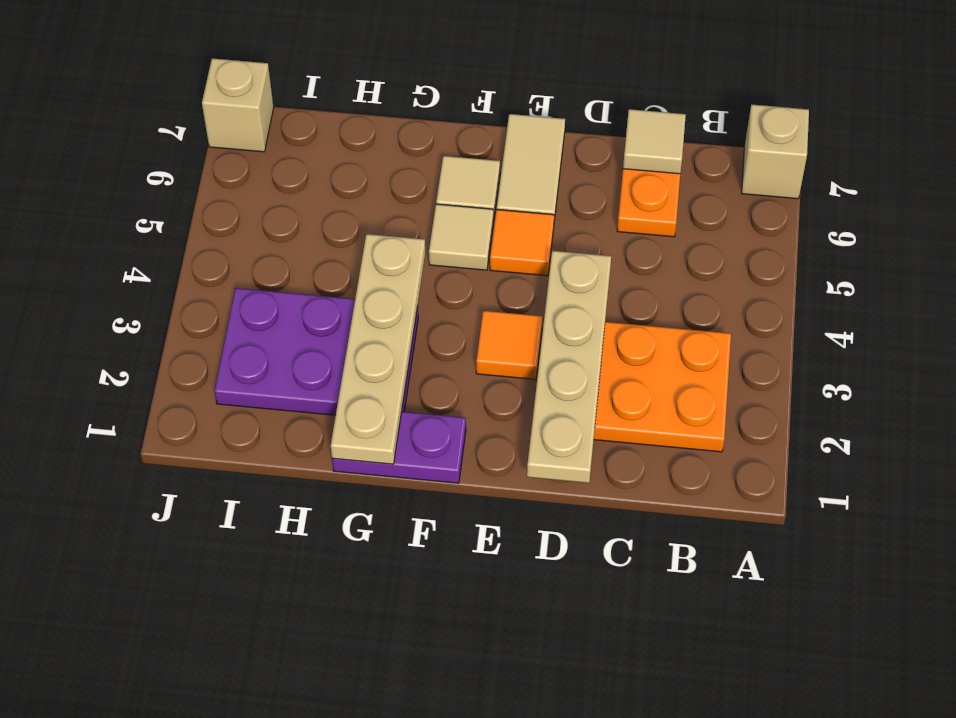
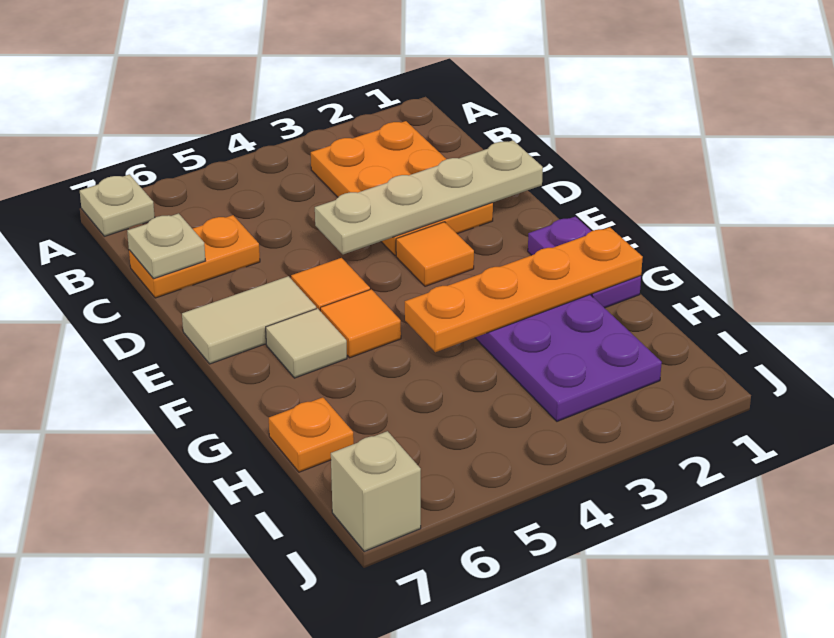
tan brick A7 level 1 -> tan plate A7 level 1
tan tile C7 level 2 -> tan plate C7 level 2
tan tile F5 level 1 -> orange tile F5 level 1
tan plate G1:G4 level 2 -> orange plate G1:G4 level 2
none -> orange plate H7 level 1

